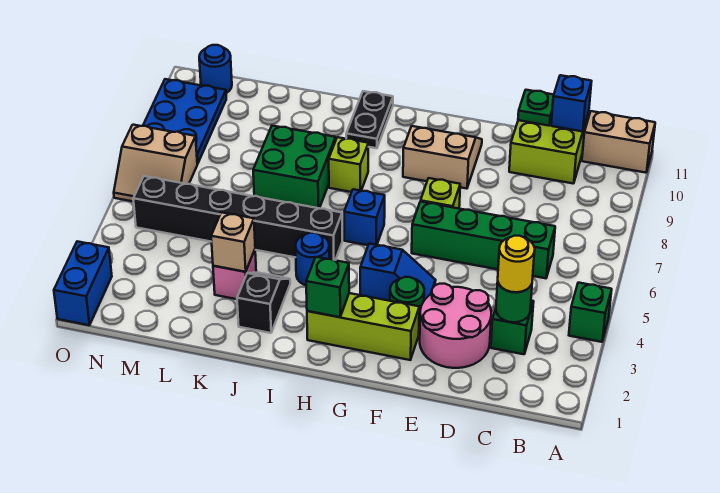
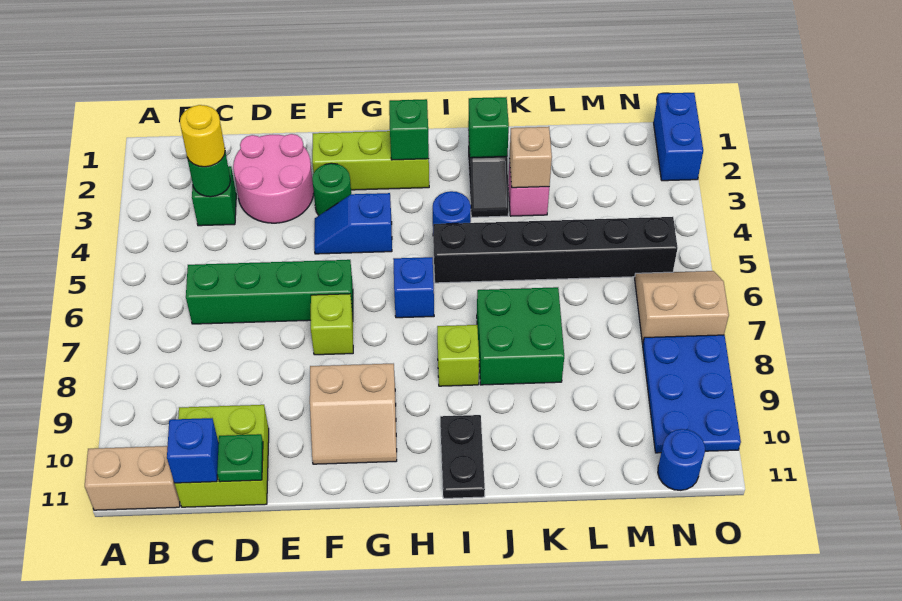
green brick A4 level 1 -> green brick J2 level 2

